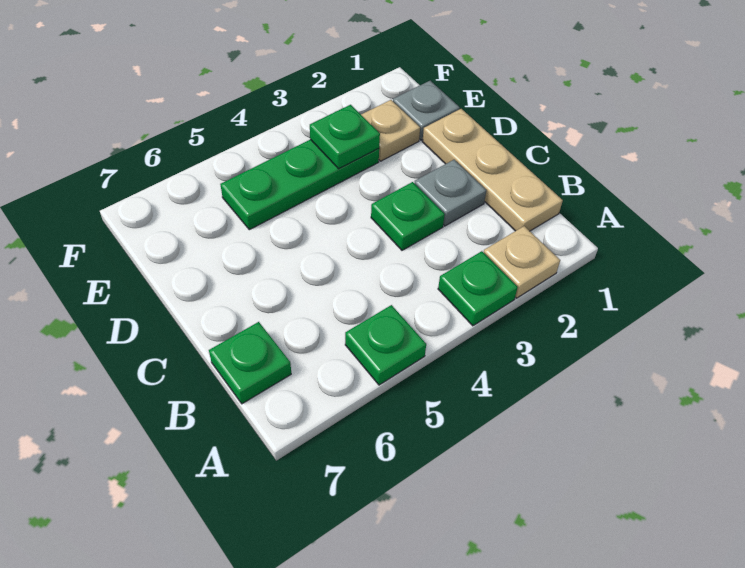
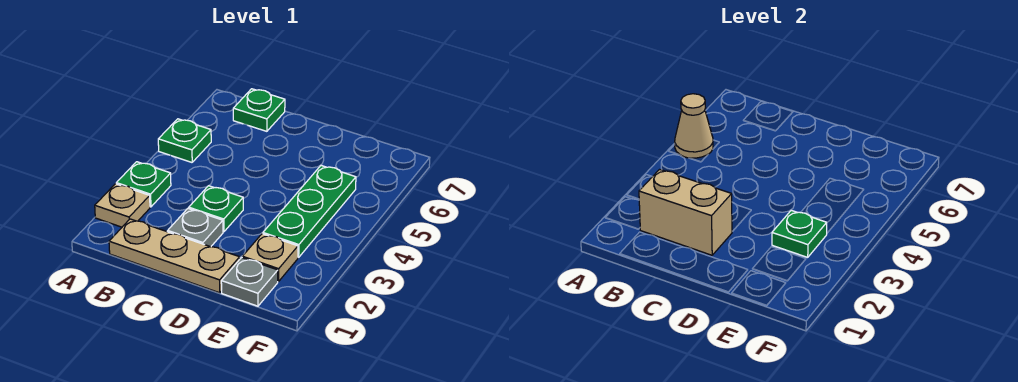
none -> tan cone A5 level 2
none -> tan brick B2:C2 level 2

